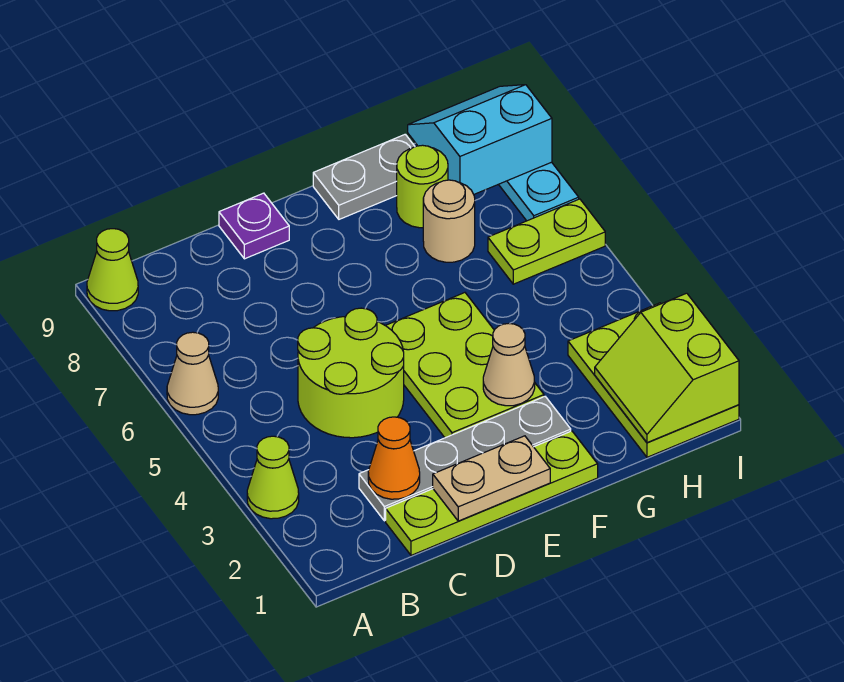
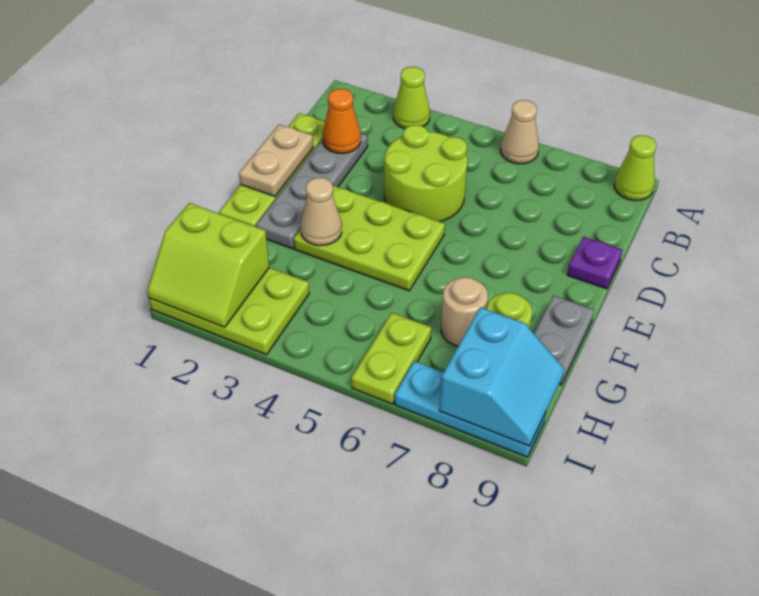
lime slope H1:I2 level 2 top I -> lime slope H1:I2 level 2 top H

